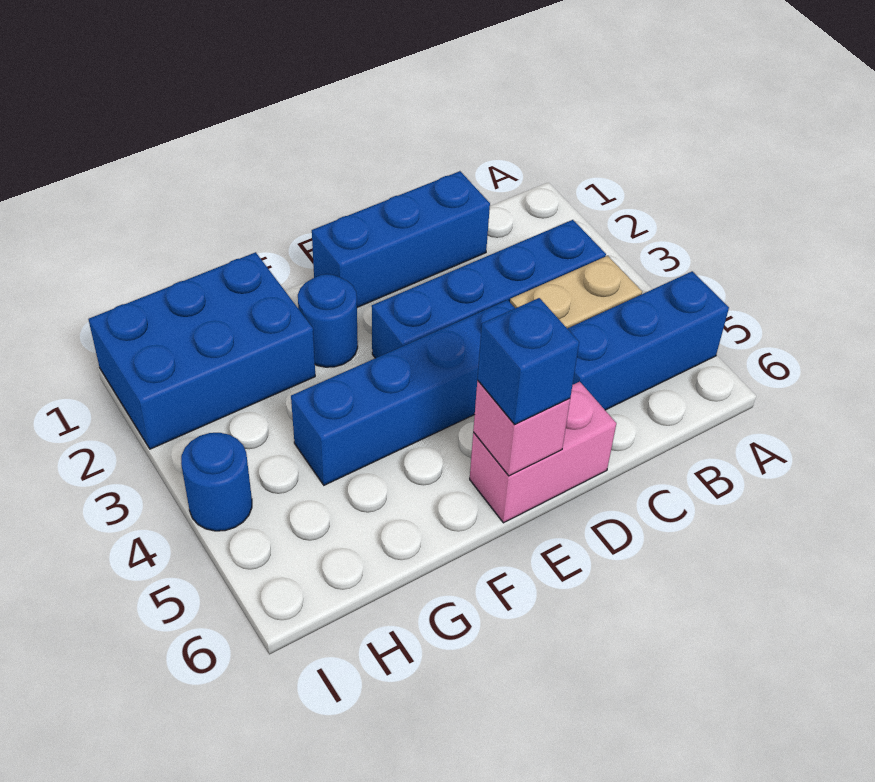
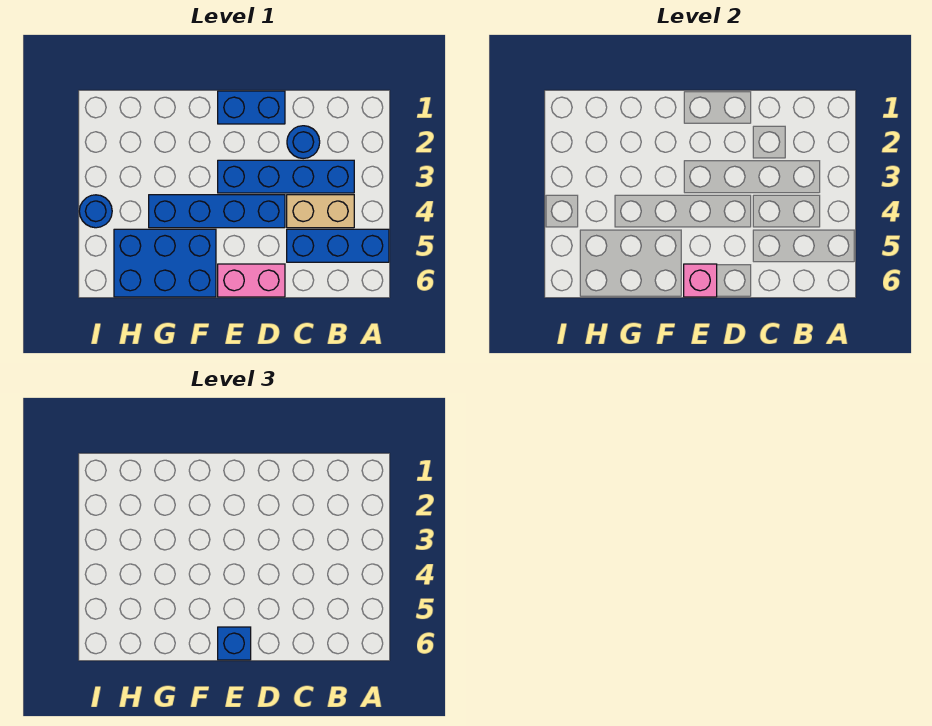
blue brick C1:E1 level 1 -> blue brick D1:E1 level 1
blue round brick F2 level 1 -> blue round brick C2 level 1
blue brick G1:I2 level 1 -> blue brick F5:H6 level 1

